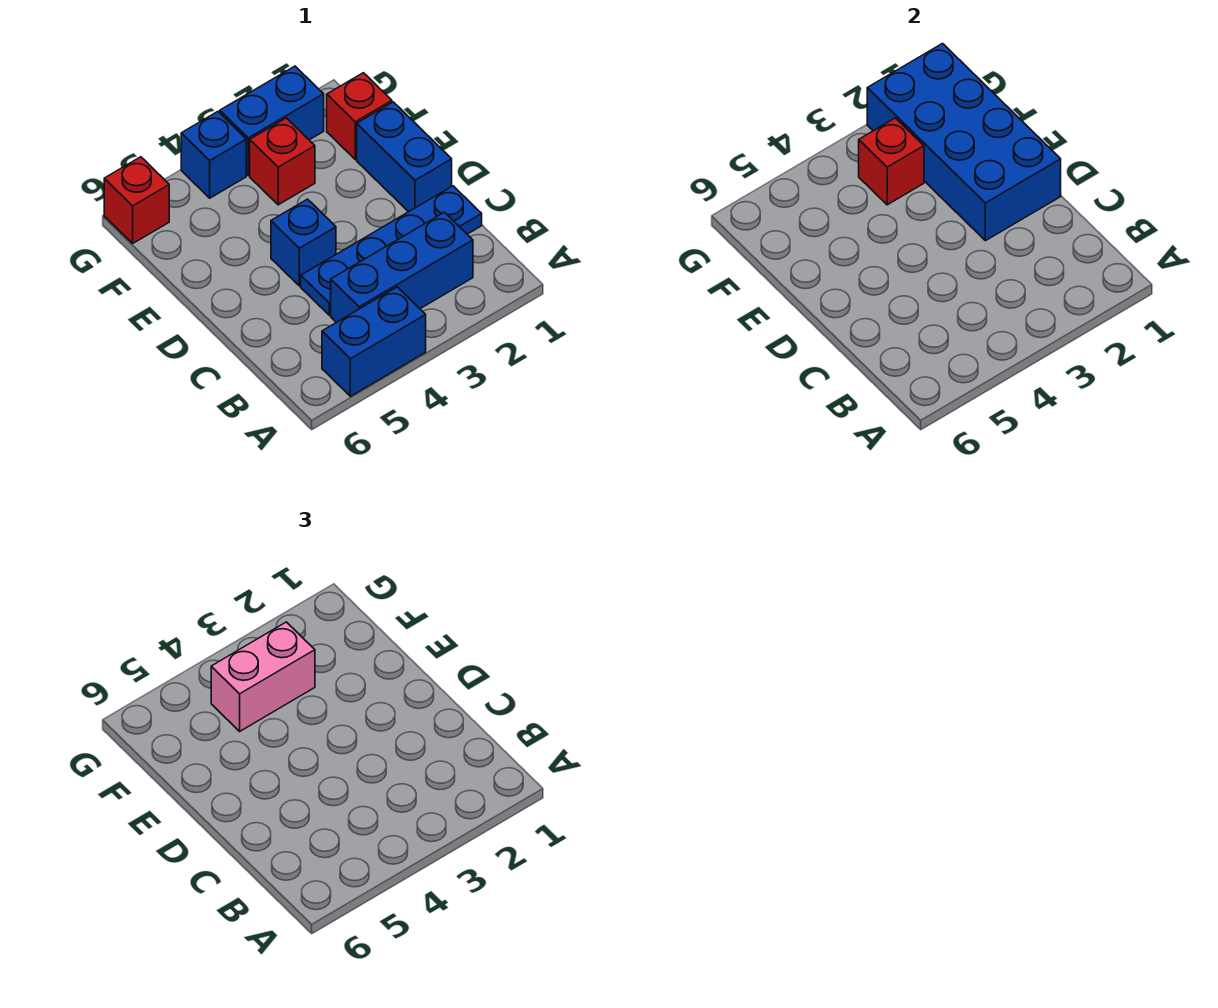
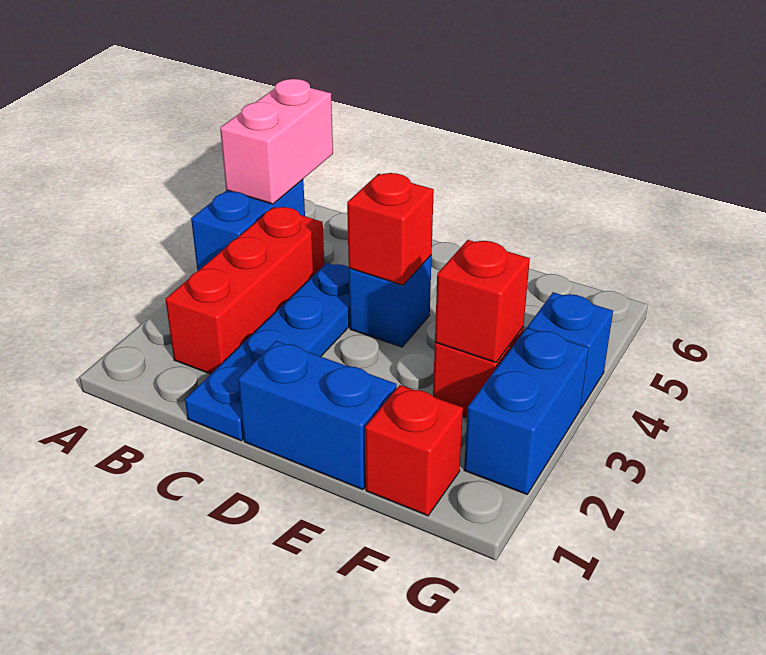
blue brick B2:B4 level 1 -> red brick B2:B4 level 1
blue brick D1:G2 level 2 -> none
pink brick F3:F4 level 3 -> pink brick A5:A6 level 2
red brick G6 level 1 -> red brick D4 level 2

